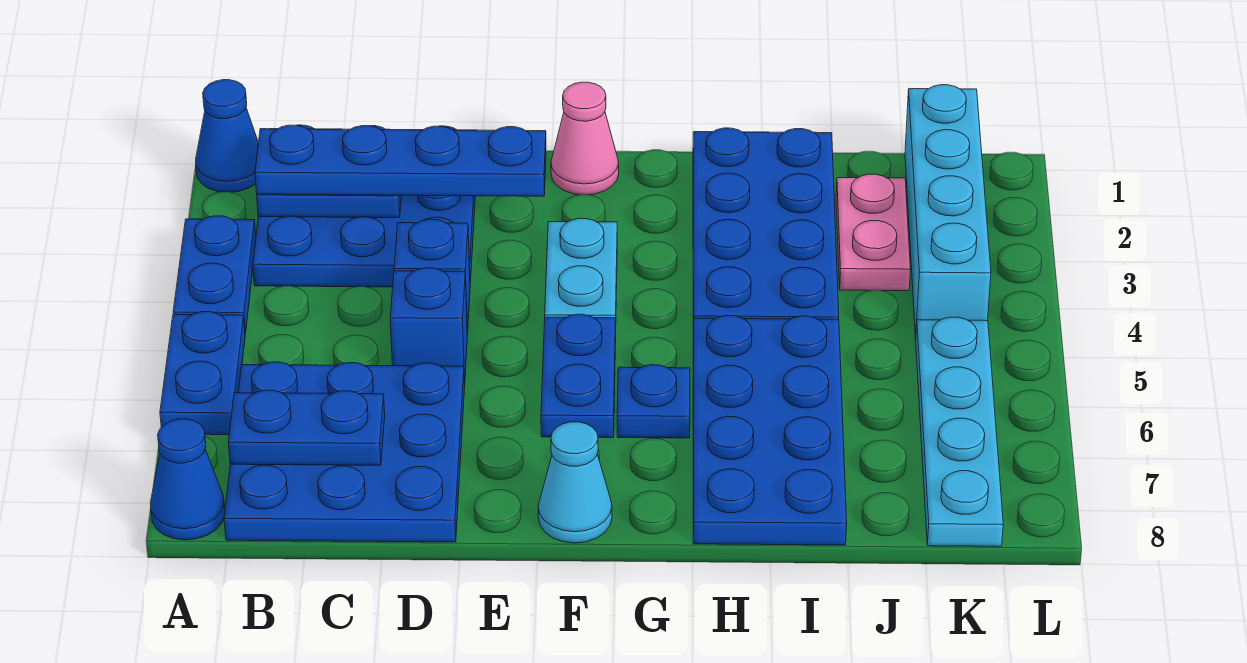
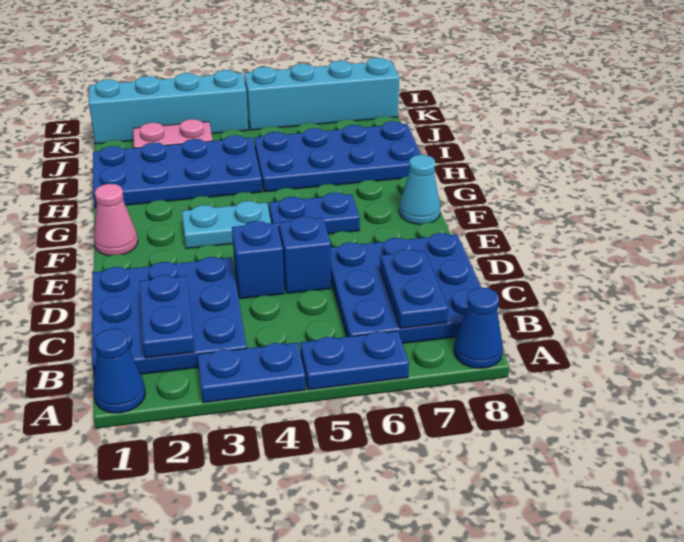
blue plate B2:E2 level 3 -> none
blue plate G6 level 1 -> none
cyan plate K5:K8 level 1 -> cyan brick K5:K8 level 1

